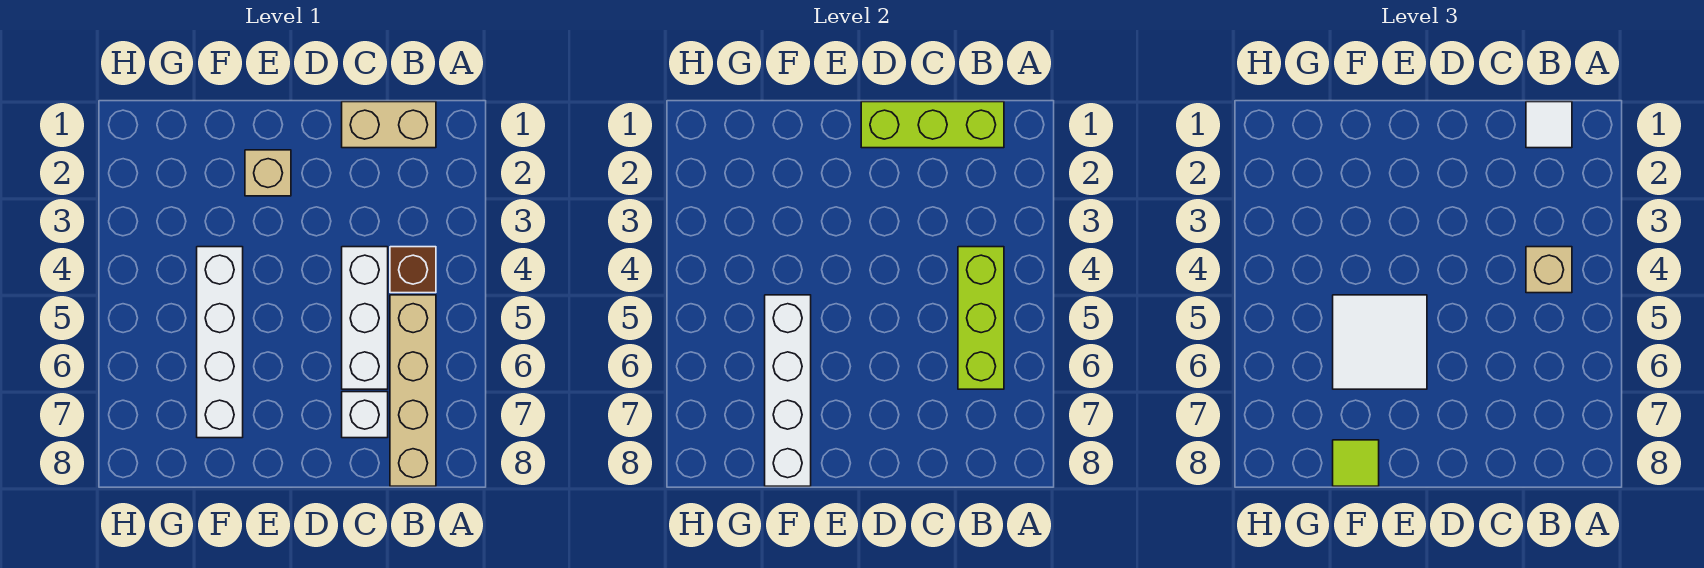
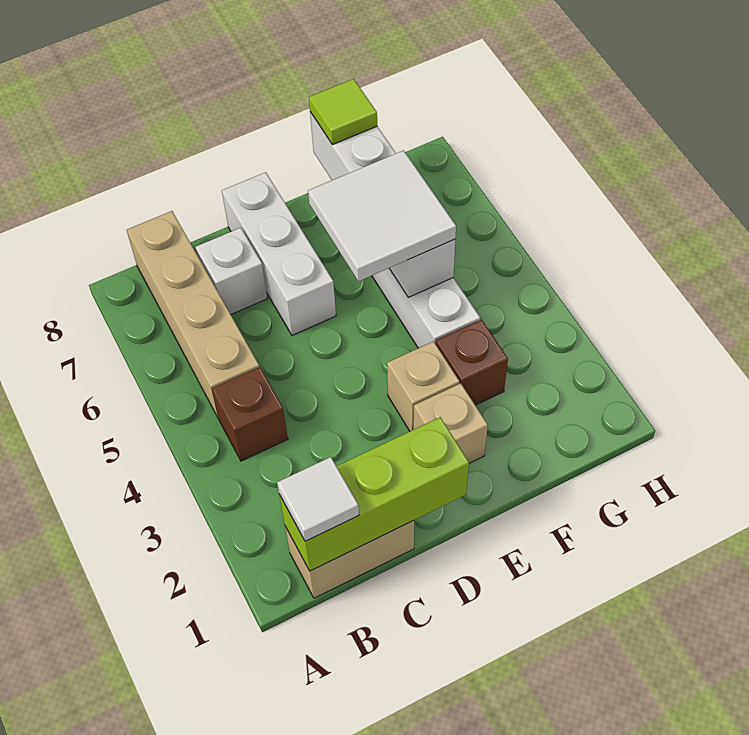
lime brick B4:B6 level 2 -> none
tan brick B4 level 3 -> tan brick E3 level 1
white brick C4:C6 level 1 -> white brick D6:D8 level 1
none -> brown brick F3 level 1

